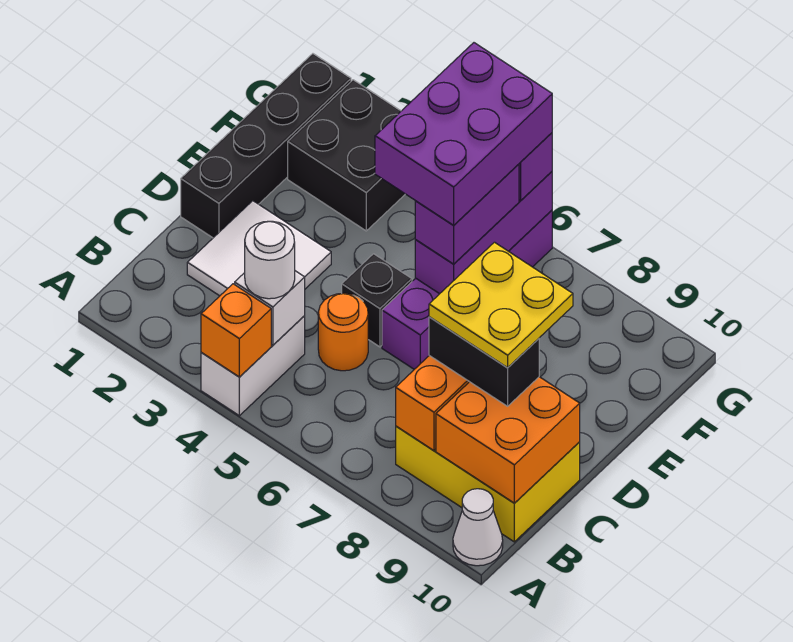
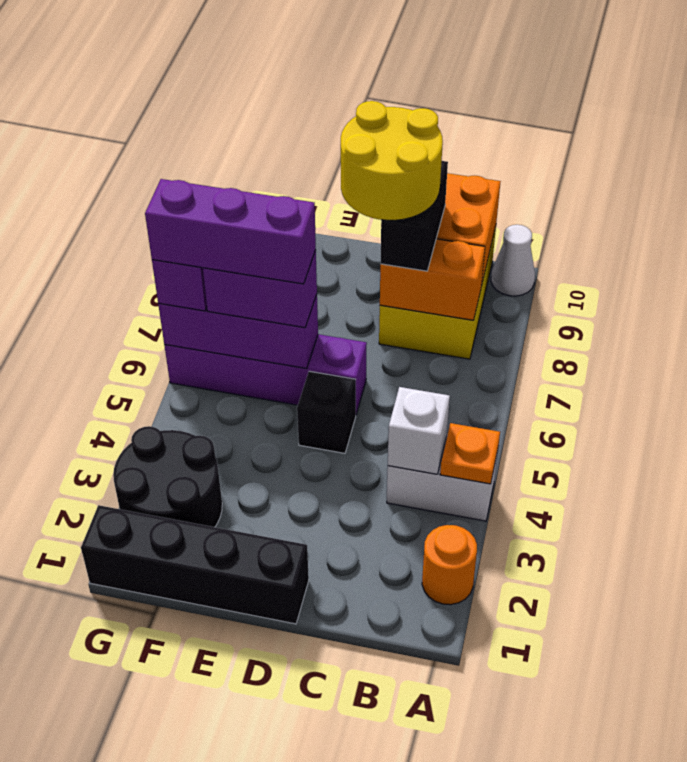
orange brick A4 level 2 -> orange plate A4 level 2
white round brick B4 level 3 -> none
white tile C2:D3 level 1 -> none
orange round brick C5 level 1 -> orange round brick A2 level 1
yellow plate C8:D9 level 4 -> yellow round brick C8:D9 level 4
purple brick E5:G6 level 4 -> purple brick E6:G6 level 4
black brick F2:G3 level 1 -> black round brick F2:G3 level 1

